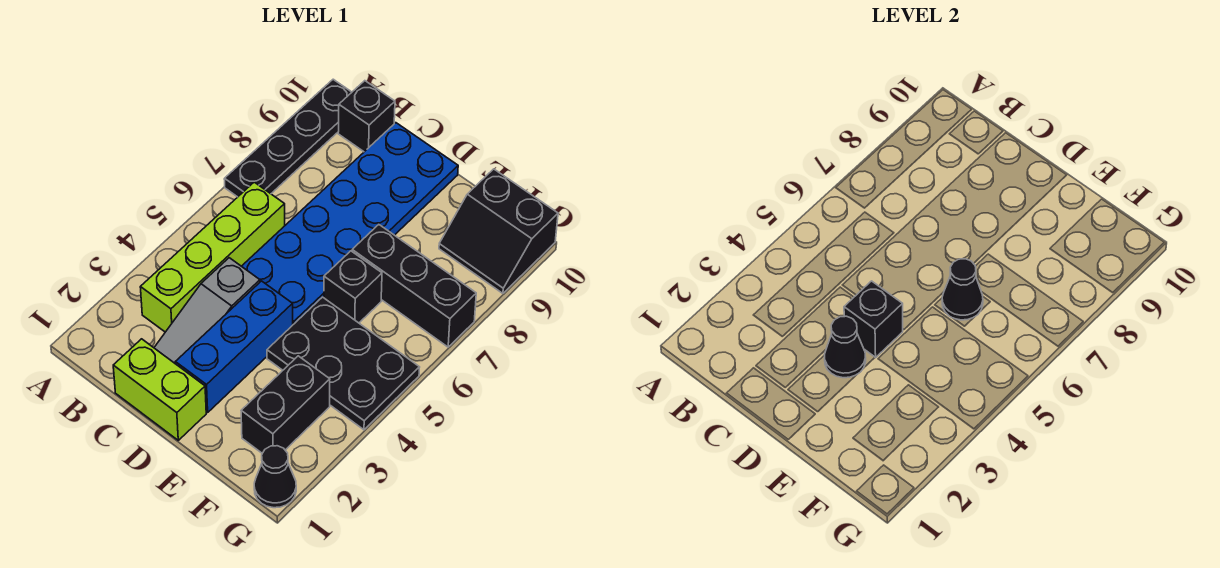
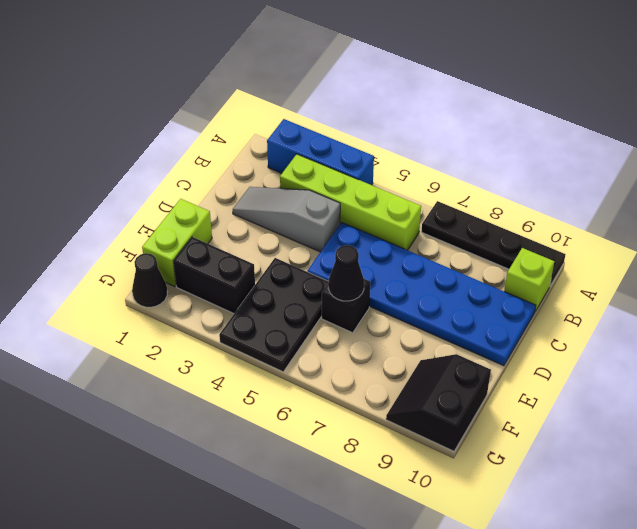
black brick B10 level 1 -> lime brick B10 level 1
lime brick C1:D1 level 1 -> lime brick E1:F1 level 1
blue brick D2:D4 level 1 -> blue brick A2:A4 level 1
black cone D3 level 2 -> none
black brick D4 level 2 -> none
black brick E7:G7 level 1 -> none

